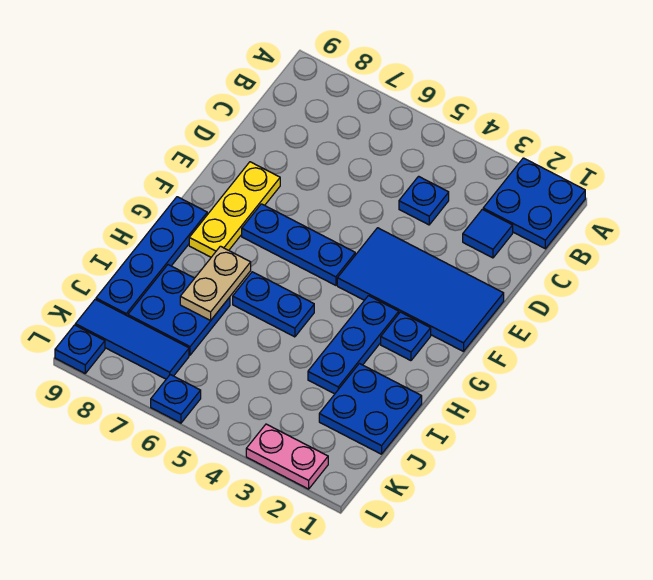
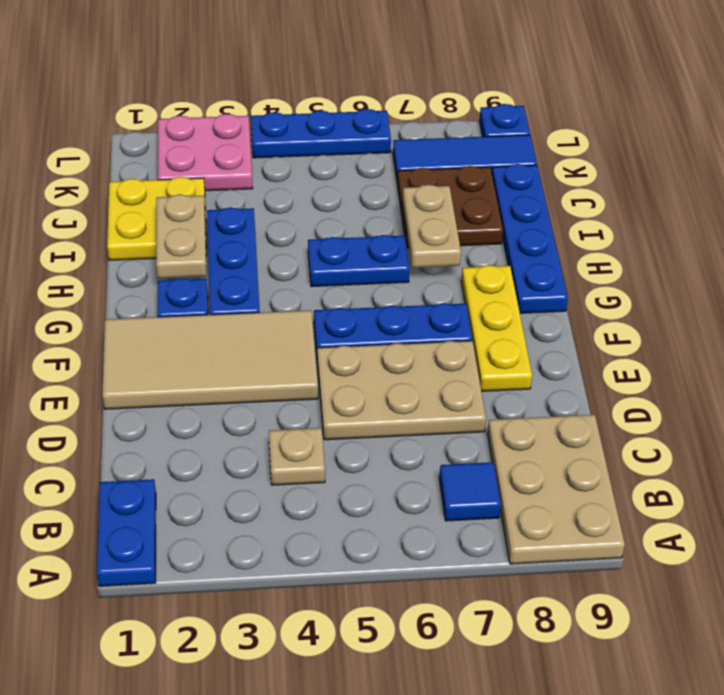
blue plate A1:B2 level 1 -> blue plate A1:B1 level 1
none -> tan plate A8:C9 level 1
blue tile C2 level 1 -> blue tile B7 level 1
blue plate C4 level 1 -> tan plate C4 level 1
none -> tan plate D5:E7 level 1
blue tile E1:F4 level 1 -> tan tile E1:F4 level 1
none -> tan plate H2:I2 level 2
blue plate I1:J2 level 1 -> yellow plate I1:J2 level 1
blue plate I7:J8 level 1 -> brown plate I7:J8 level 1
pink plate L2:L3 level 1 -> pink plate K2:L3 level 1
blue plate L6 level 1 -> blue plate L4:L6 level 1

